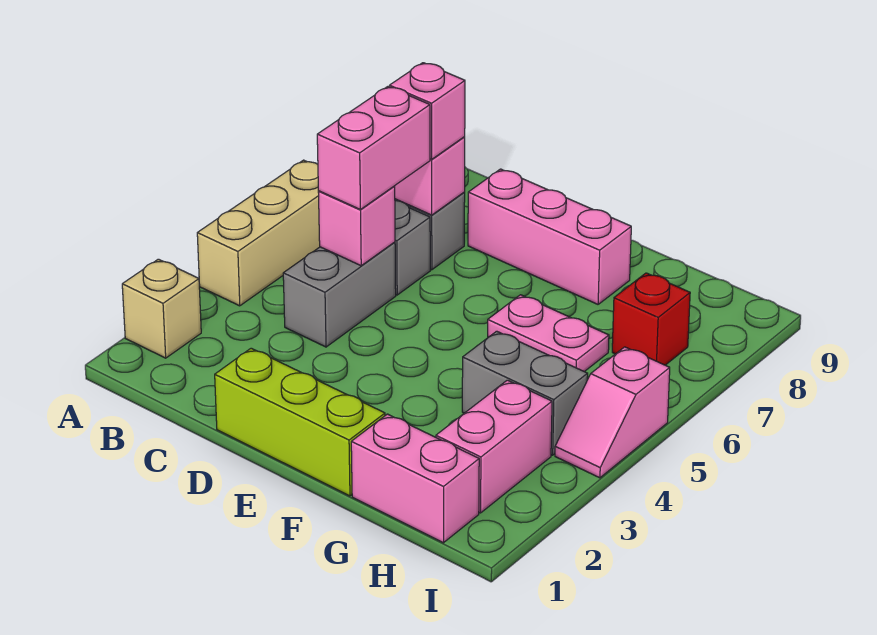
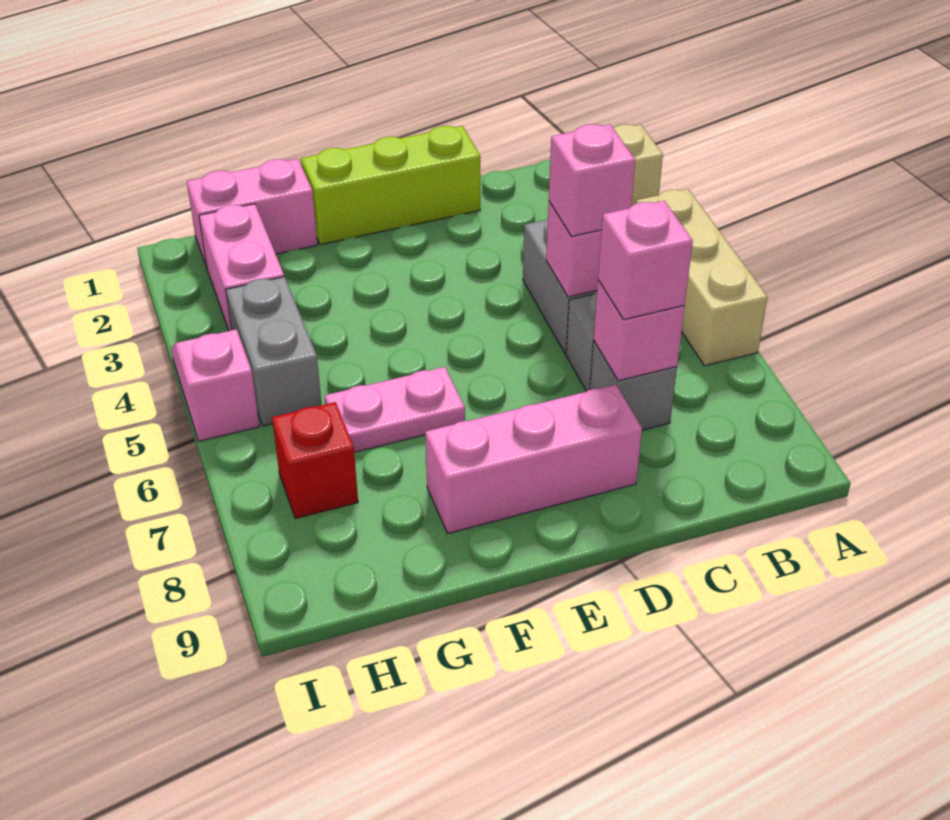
pink brick C5:C6 level 3 -> pink brick C5 level 3
grey brick G4:H4 level 1 -> grey brick H4:H5 level 1

